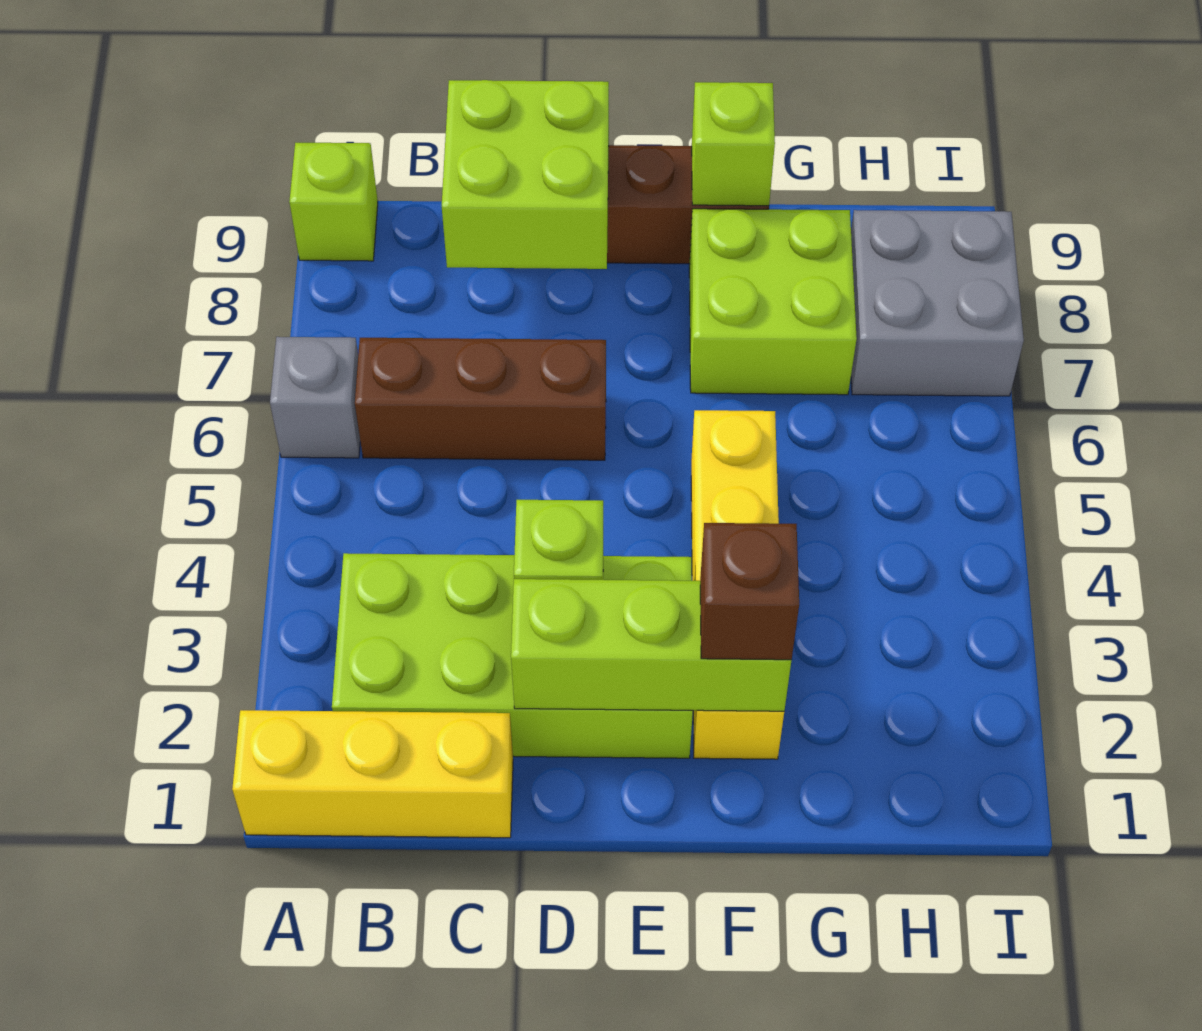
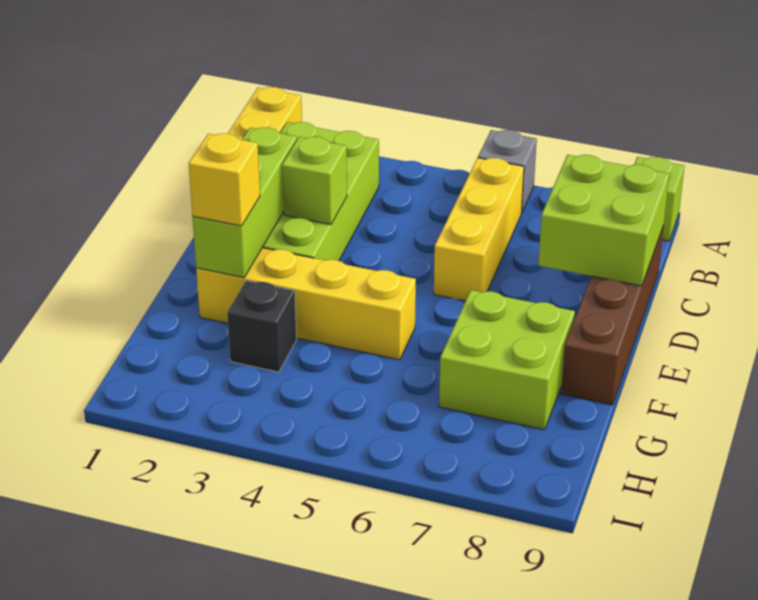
brown brick B6:D6 level 1 -> yellow brick B6:D6 level 1
brown brick F2 level 3 -> yellow brick F2 level 3
lime brick F9 level 2 -> none
none -> black brick G3 level 1
grey brick H7:I8 level 1 -> none

